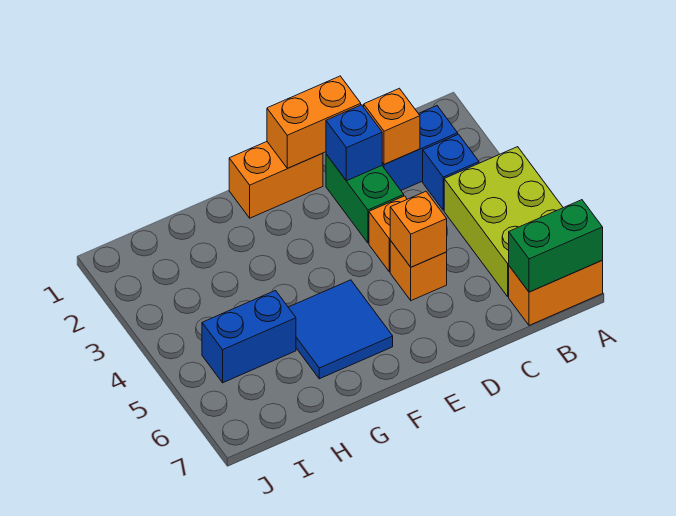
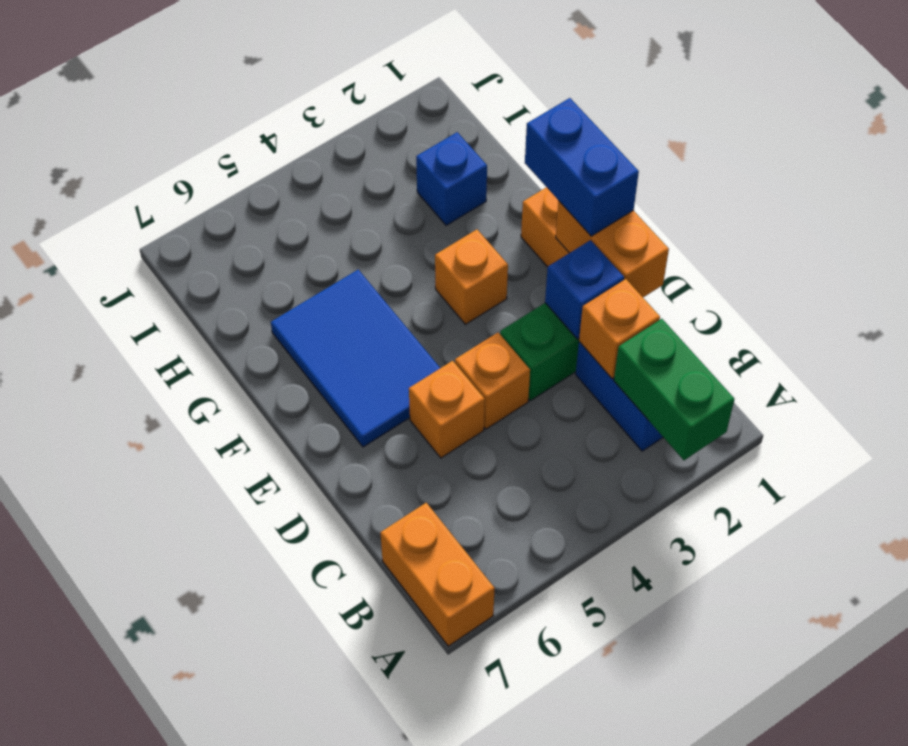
lime brick A4:B6 level 1 -> none
green brick A7:B7 level 2 -> green brick A2:B2 level 2
blue brick B3 level 1 -> blue brick H2 level 1
orange brick D5 level 2 -> orange brick F3 level 1
blue tile F5:G6 level 1 -> blue tile E5:G6 level 1
blue brick H5:I5 level 1 -> blue brick E1:F1 level 3

